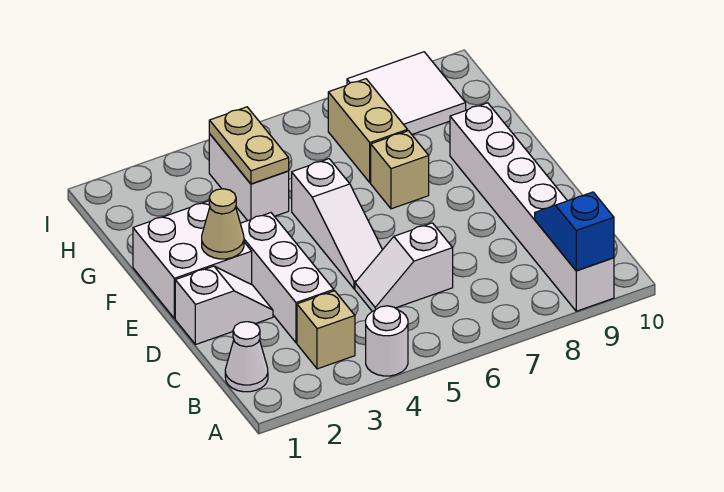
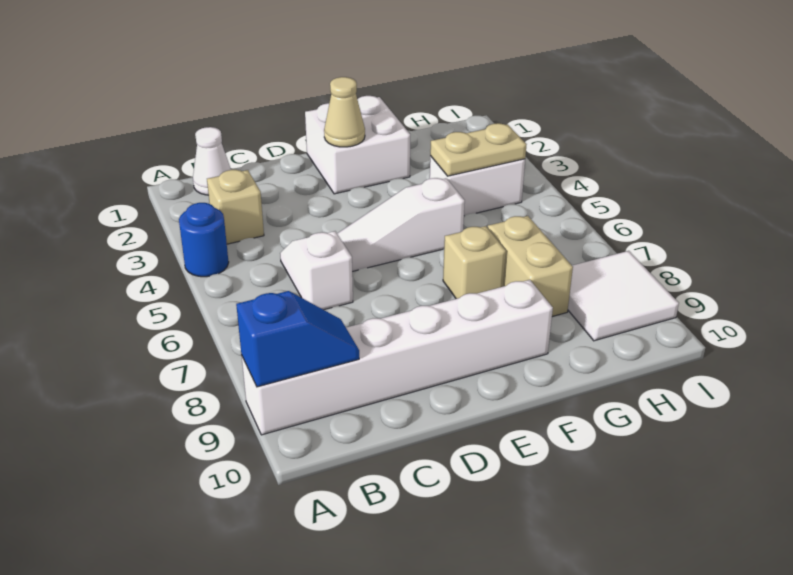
white round brick A4 level 1 -> blue round brick A4 level 1
white brick C3:E3 level 1 -> none
white slope D1:D2 level 1 top 1 -> none
tan brick G7:H7 level 1 -> tan brick G7:G8 level 1

